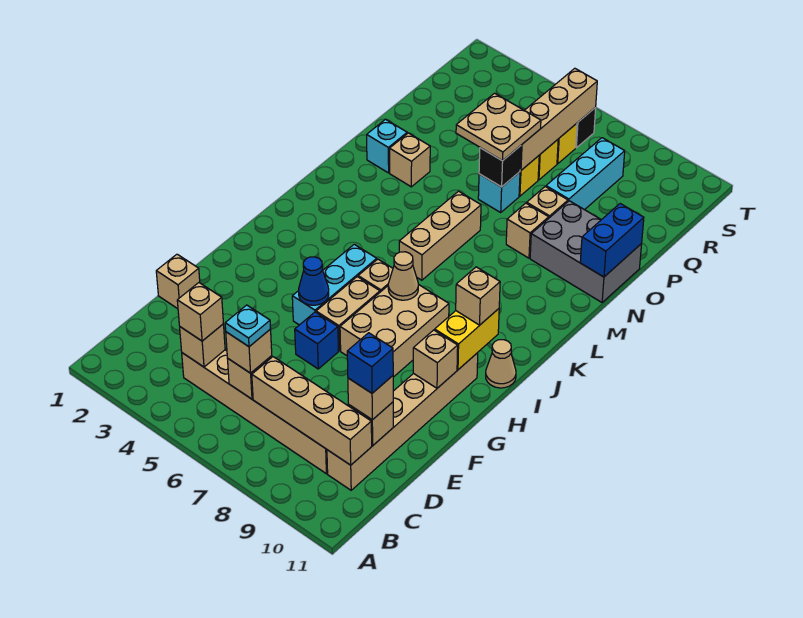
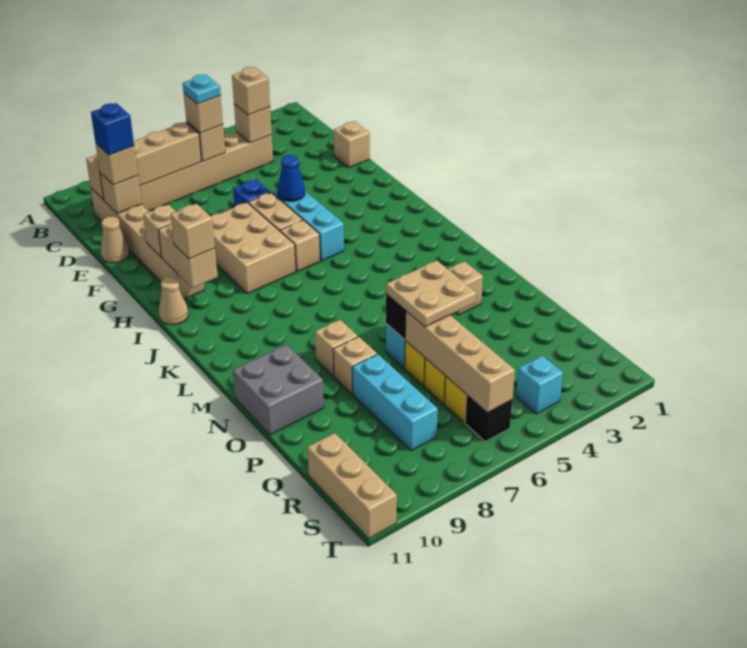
yellow brick H10:I10 level 2 -> tan brick H10:I10 level 2
tan cone I7 level 2 -> tan cone E11 level 1
tan brick K6:M6 level 1 -> tan brick R11:T11 level 1
cyan brick N2 level 1 -> cyan brick S4 level 1
grey brick N9:O11 level 1 -> grey brick N10:O11 level 1
blue brick N11:O11 level 2 -> none

